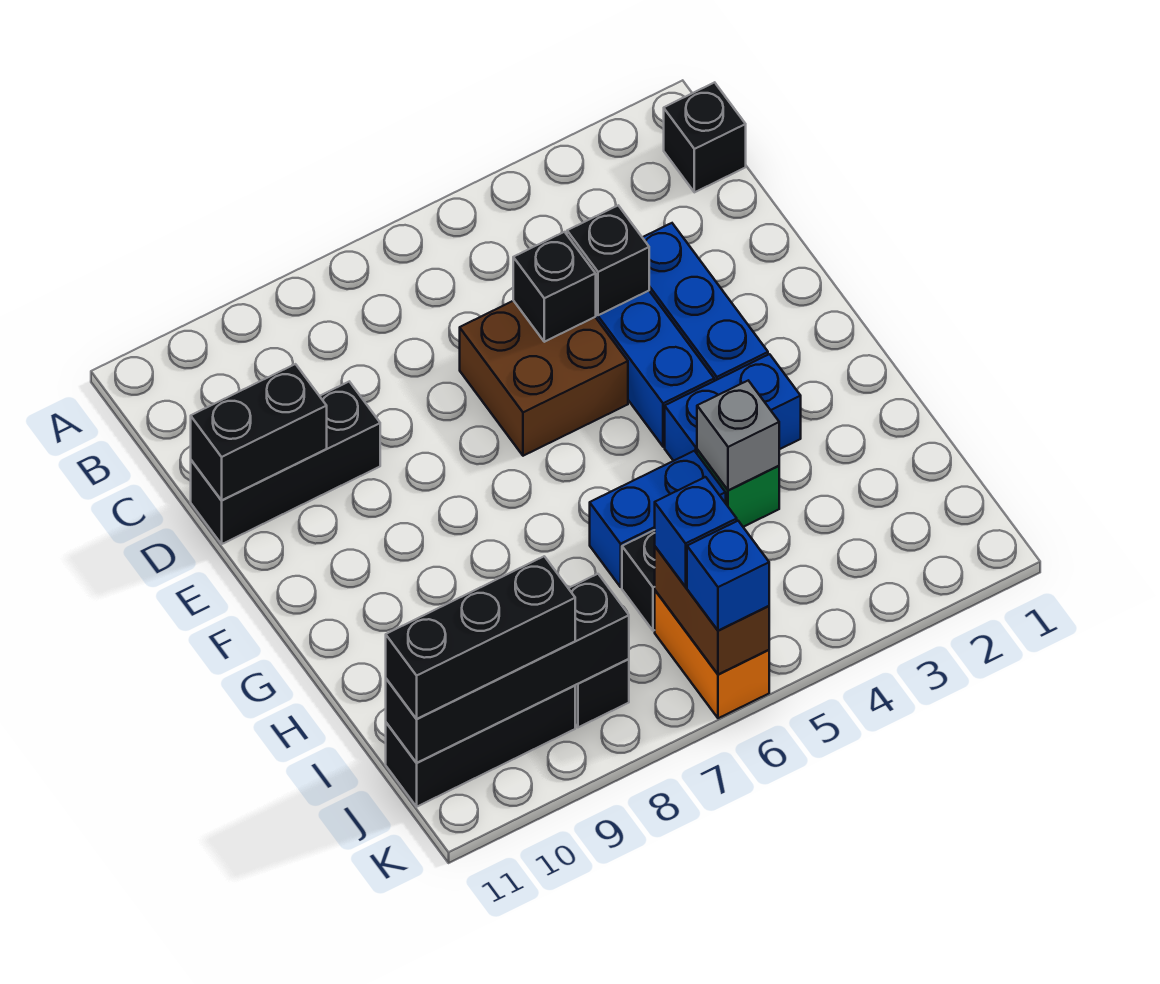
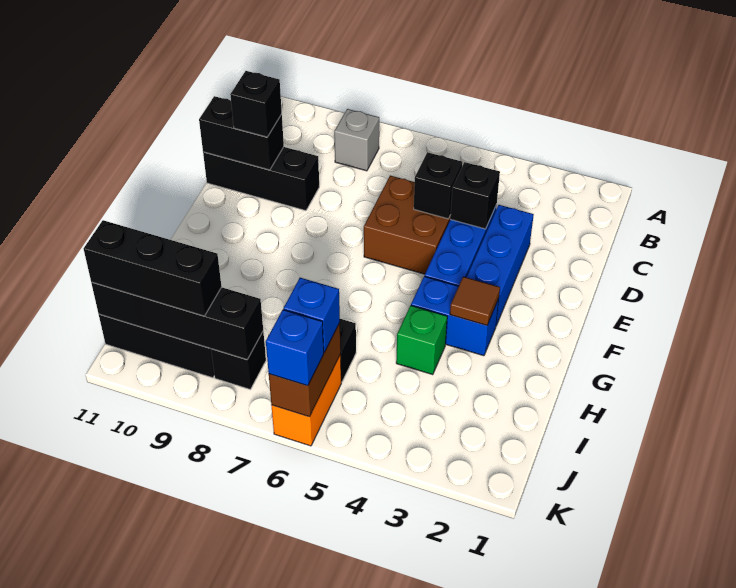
black brick B1 level 1 -> black brick D10 level 3
none -> brown tile G3 level 2
grey brick H4 level 2 -> grey brick B8 level 1
blue brick H5:H6 level 1 -> none

